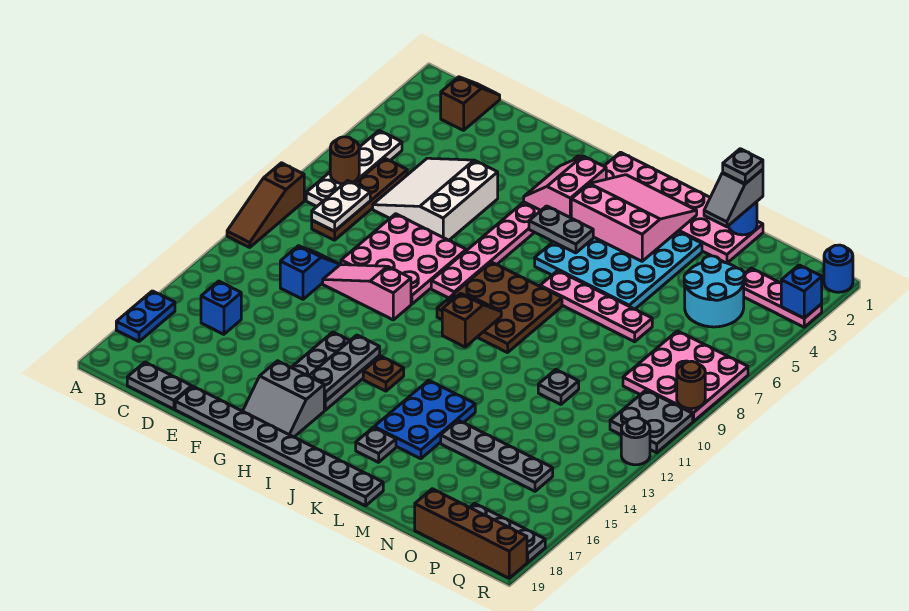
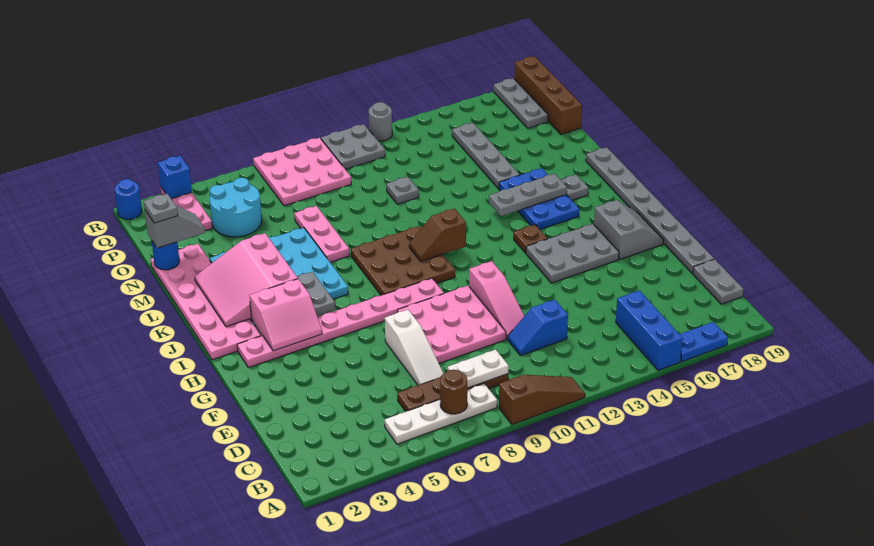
brown slope C1:C2 level 1 top 2 -> none
blue brick C15 level 1 -> blue brick A15:C15 level 1
white slope D5:F7 level 1 top F -> white slope D7:F7 level 1 top F
grey plate H14:H16 level 2 -> grey plate K14:K16 level 2
pink plate K7:N7 level 1 -> pink plate L7:N7 level 1
blue plate K14:L16 level 1 -> blue plate J15:L16 level 1
brown round brick R9 level 2 -> none

